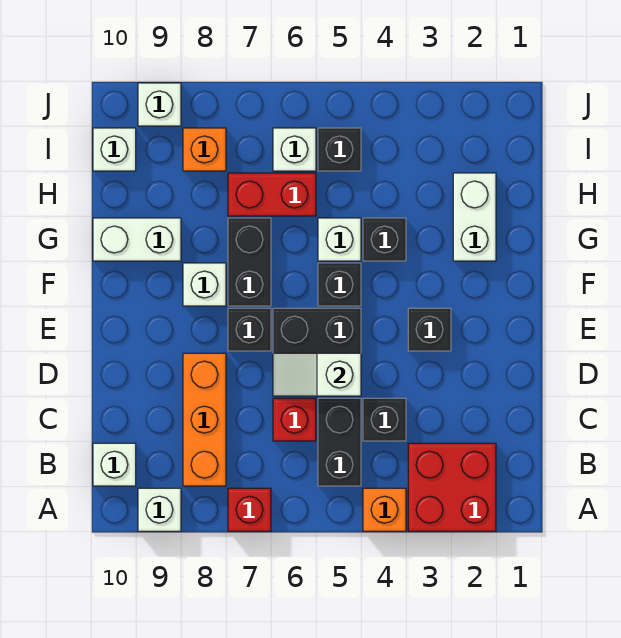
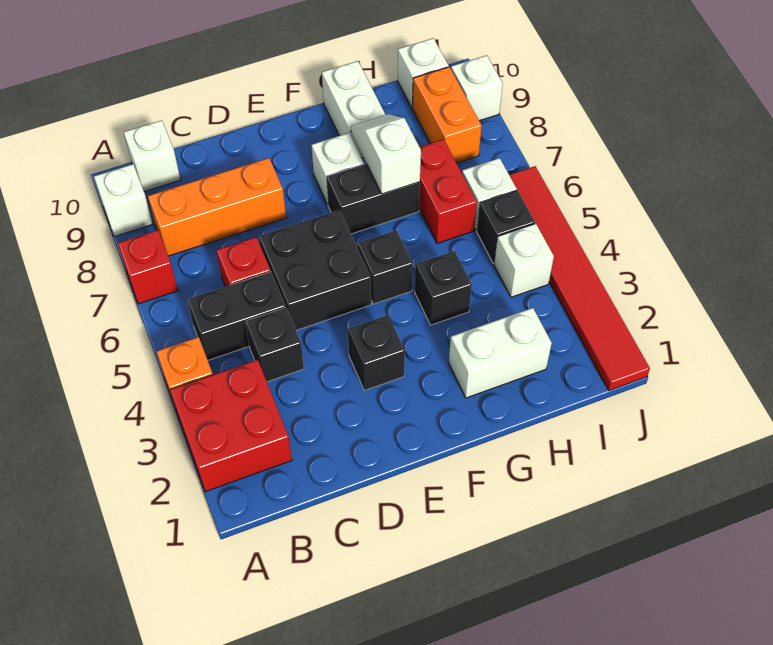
white slope D5:D6 level 2 top 5 -> white slope G7:G8 level 2 top 7
black brick E7 level 1 -> none
white brick G5 level 1 -> white brick I4 level 1
orange brick I8 level 1 -> orange brick I8:I9 level 1
none -> red tile J1:J6 level 1

